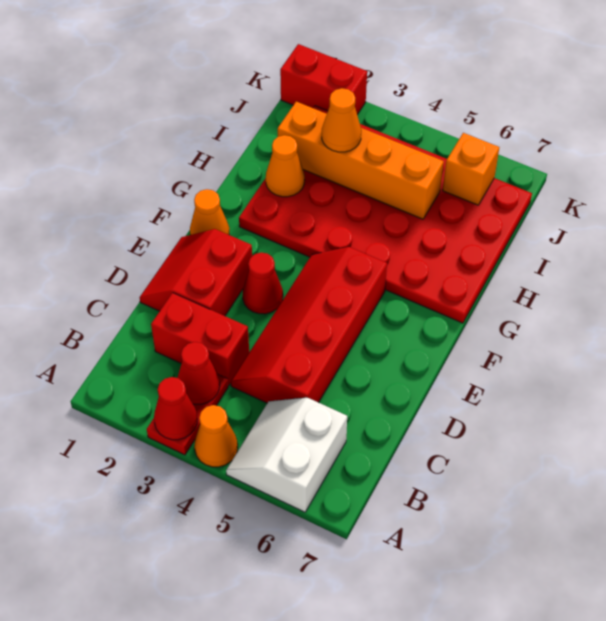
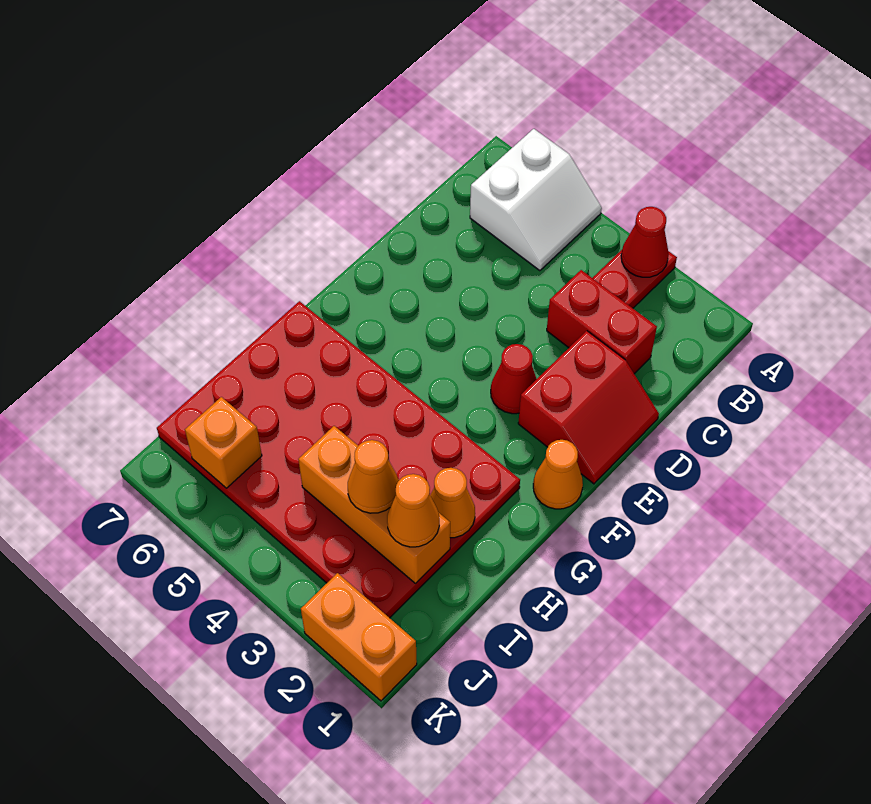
orange cone A4 level 1 -> orange cone I2 level 3
red cone B3 level 2 -> none
red slope C4:F5 level 1 top 5 -> none
orange brick I2:I5 level 2 -> orange brick I2:I4 level 2
red brick K1:K2 level 1 -> orange brick K1:K2 level 1

